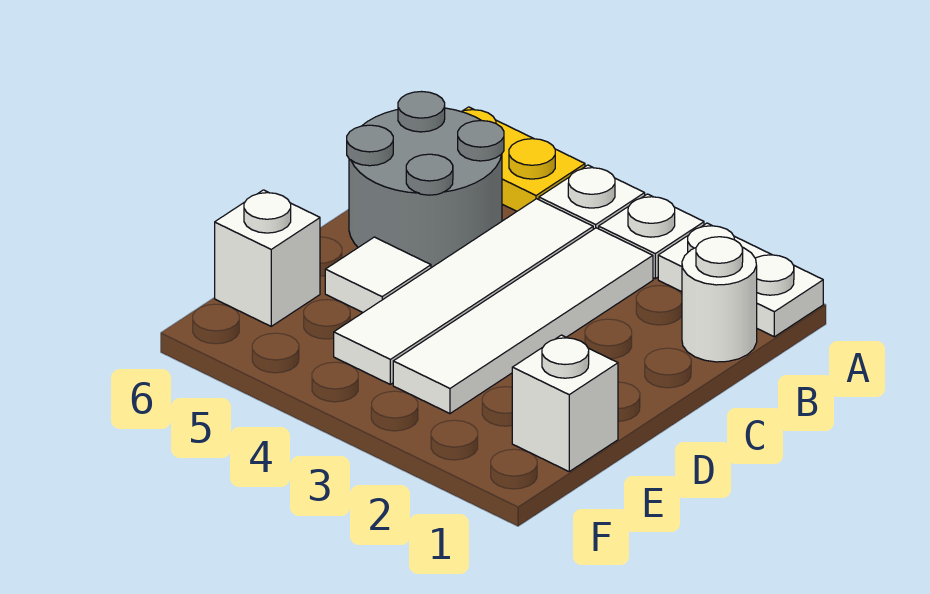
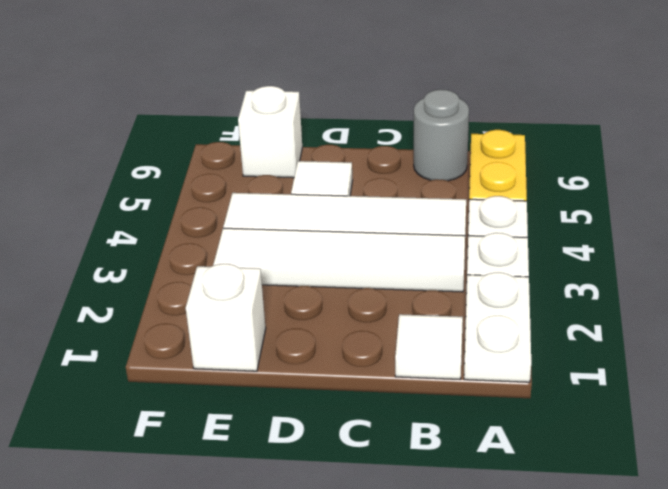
white round brick B1 level 1 -> white tile B1 level 1
grey round brick B5:C6 level 1 -> grey round brick B6 level 1

